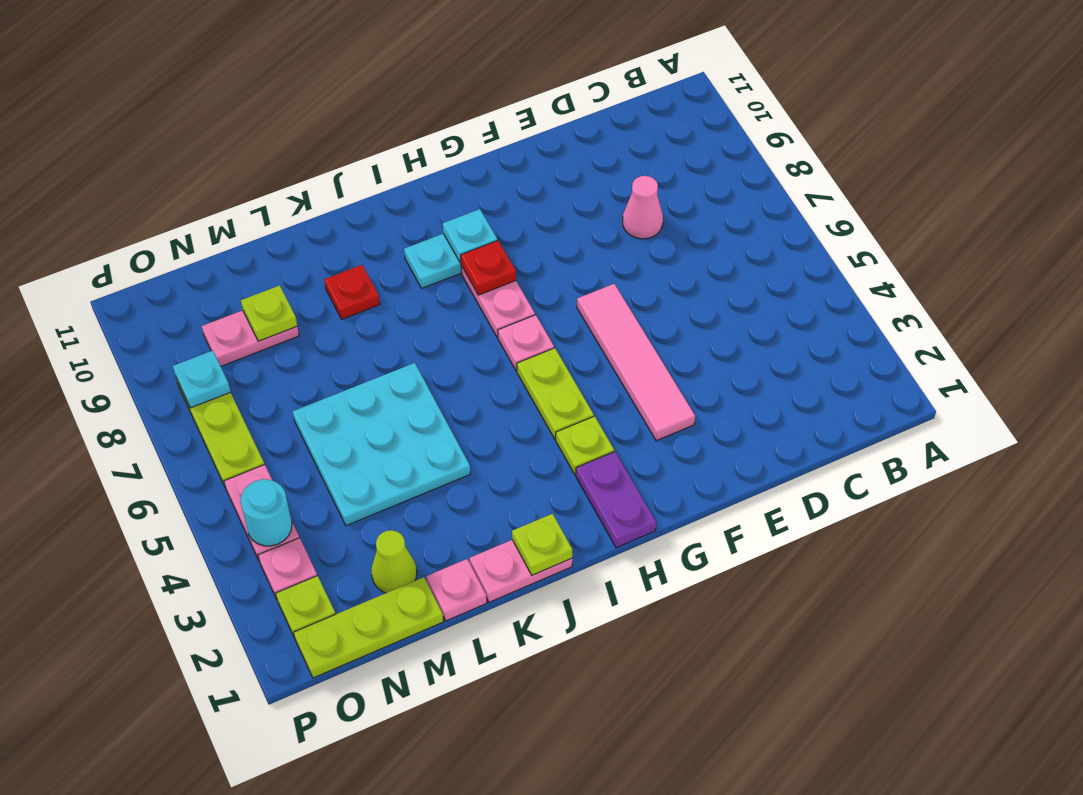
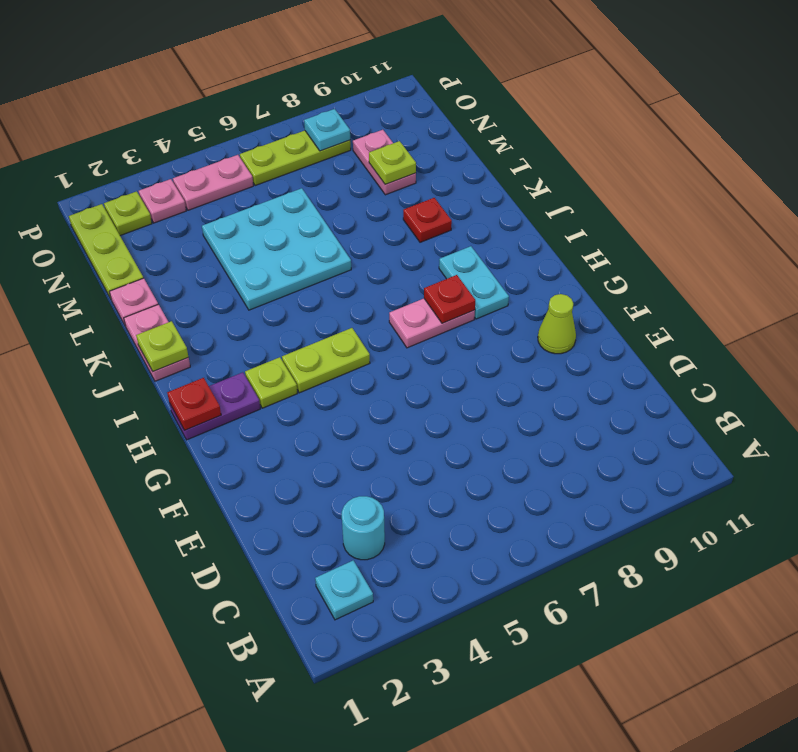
pink cone D8 level 1 -> none
pink tile F3:F6 level 1 -> none
none -> red plate H1 level 2
pink plate H6 level 1 -> none
cyan plate H9 level 2 -> cyan plate B2 level 1
lime cone M2 level 1 -> lime cone F10 level 1
cyan round brick O4 level 2 -> cyan round brick C3 level 1

